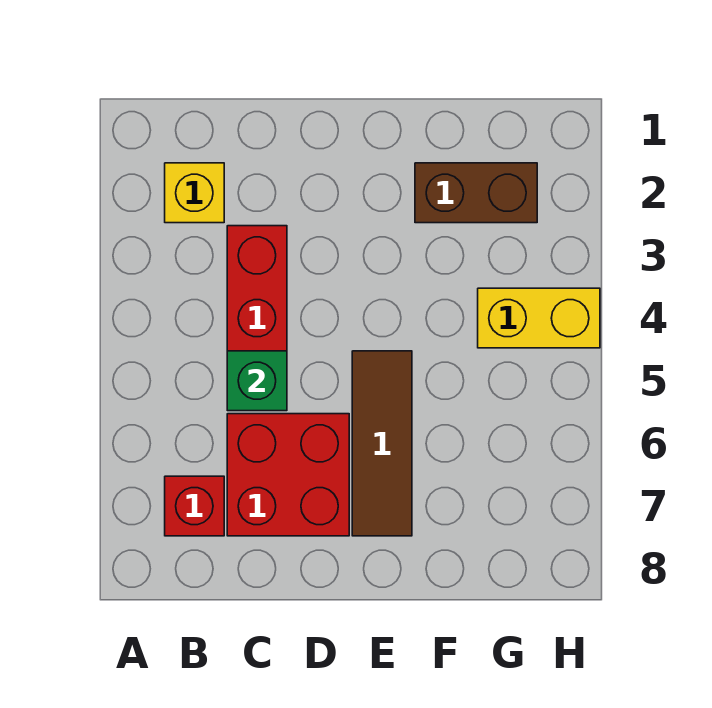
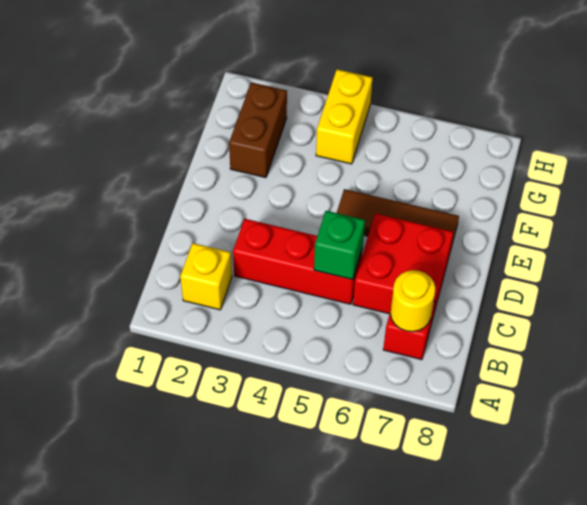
none -> yellow round brick B7 level 2

